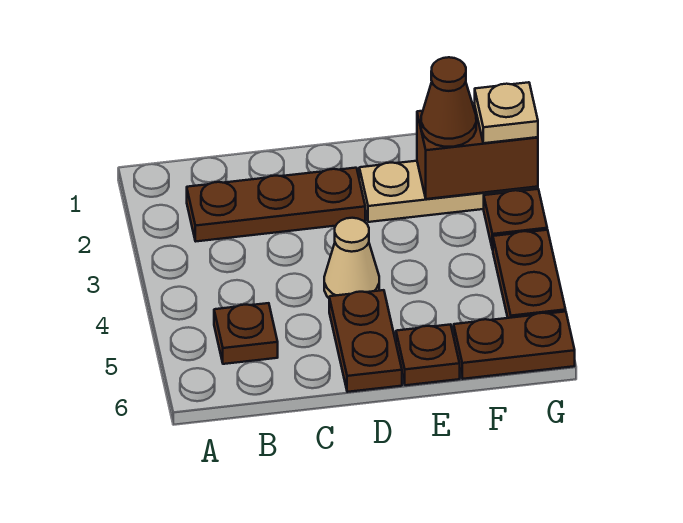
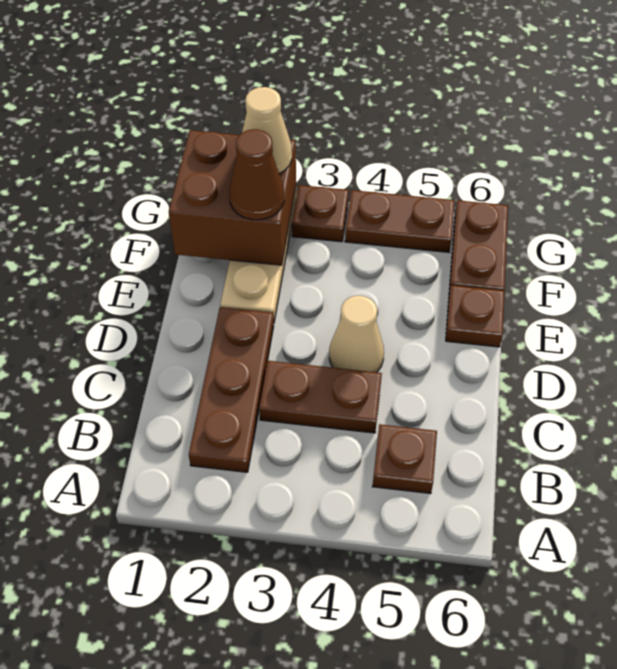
brown plate D5:D6 level 1 -> brown plate C3:C4 level 1
brown brick F2:G2 level 2 -> brown brick F1:G2 level 2
tan plate G2 level 3 -> tan cone G2 level 3

